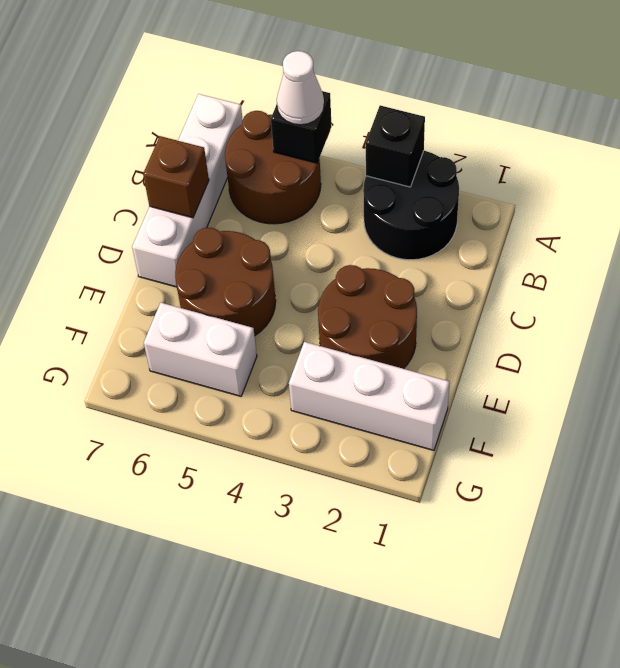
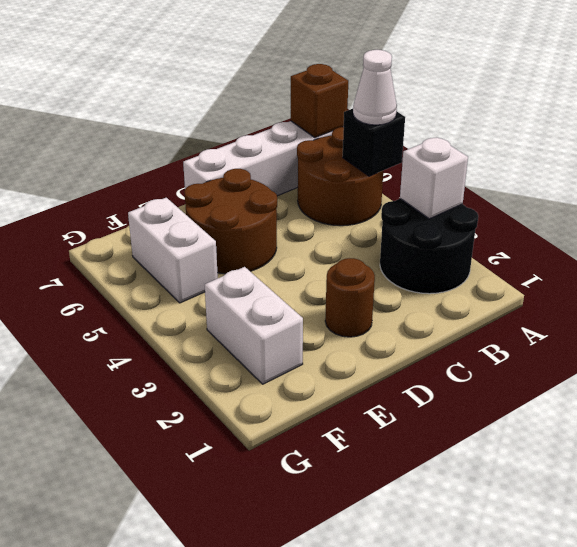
black brick A3 level 2 -> white brick A3 level 2
brown brick C7 level 2 -> brown brick A7 level 2
brown round brick D2:E3 level 1 -> brown round brick D2 level 1
white brick F1:F3 level 1 -> white brick F2:F3 level 1

